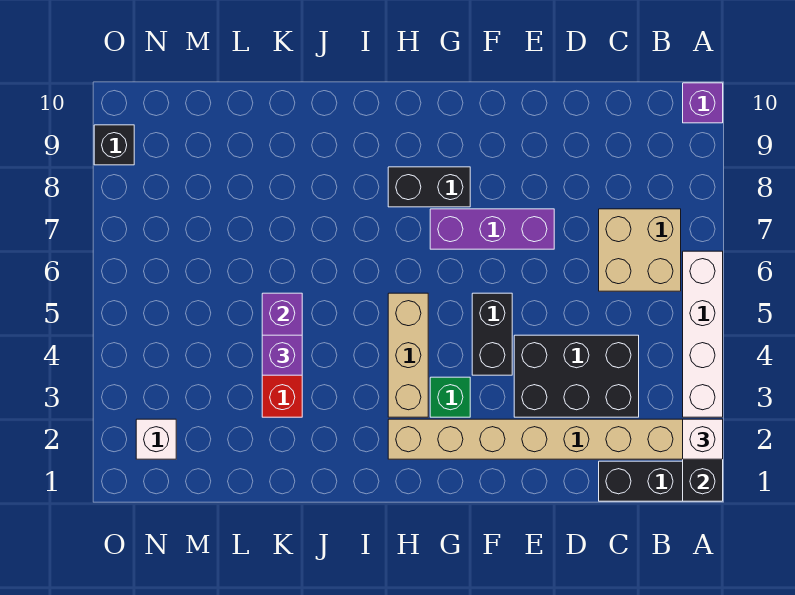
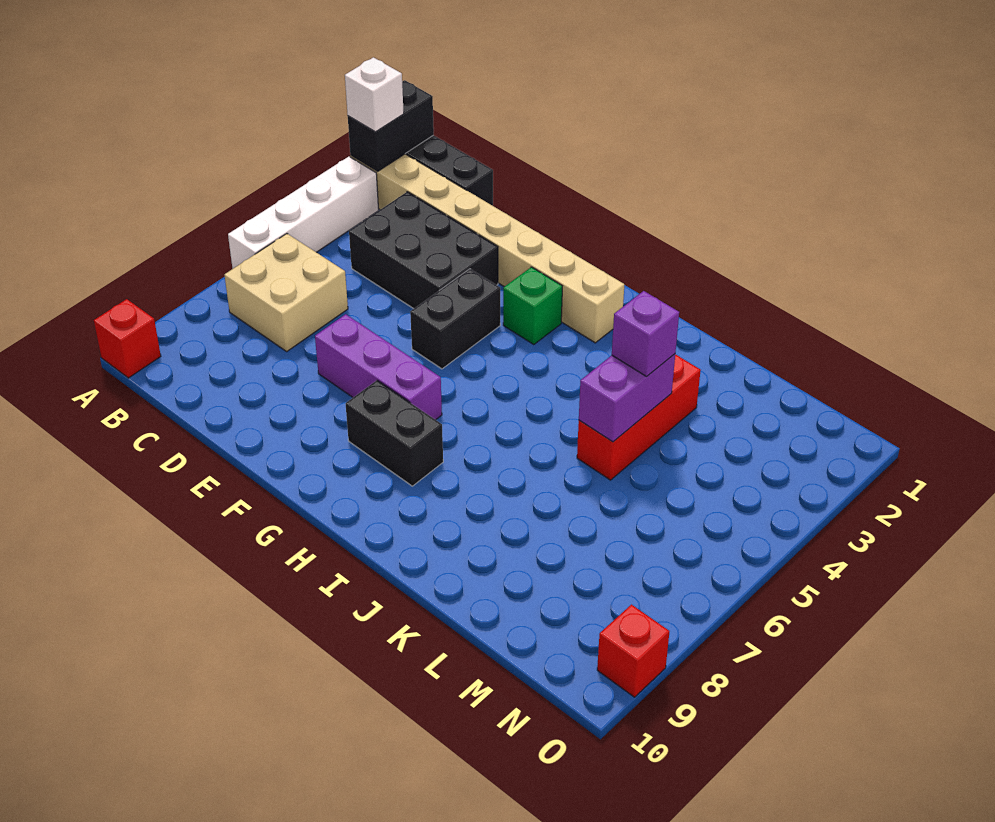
purple brick A10 level 1 -> red brick A10 level 1
tan brick H3:H5 level 1 -> none
white brick N2 level 1 -> none
black brick O9 level 1 -> red brick O9 level 1

